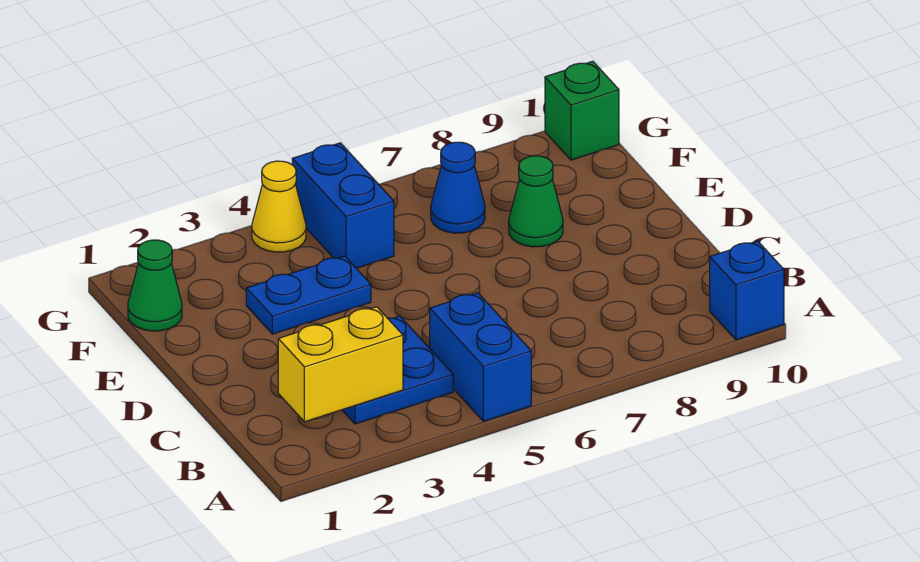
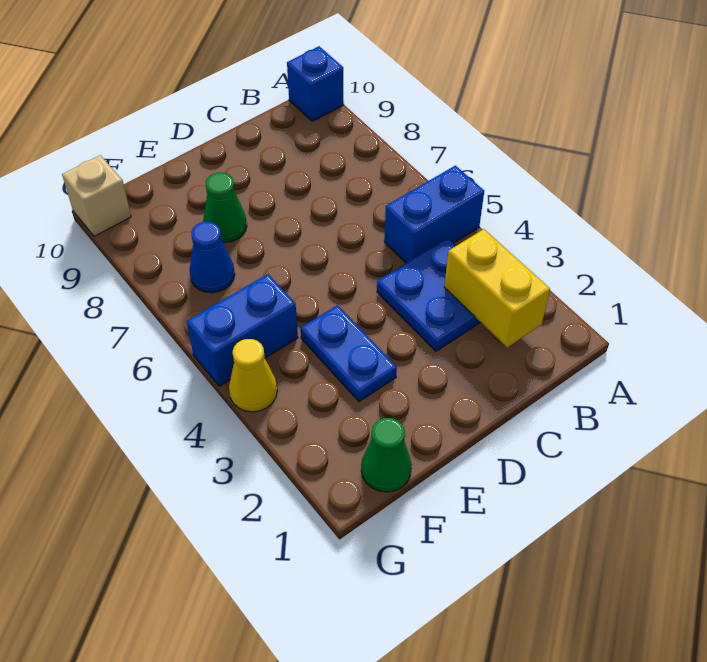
green brick G10 level 1 -> tan brick G10 level 1

